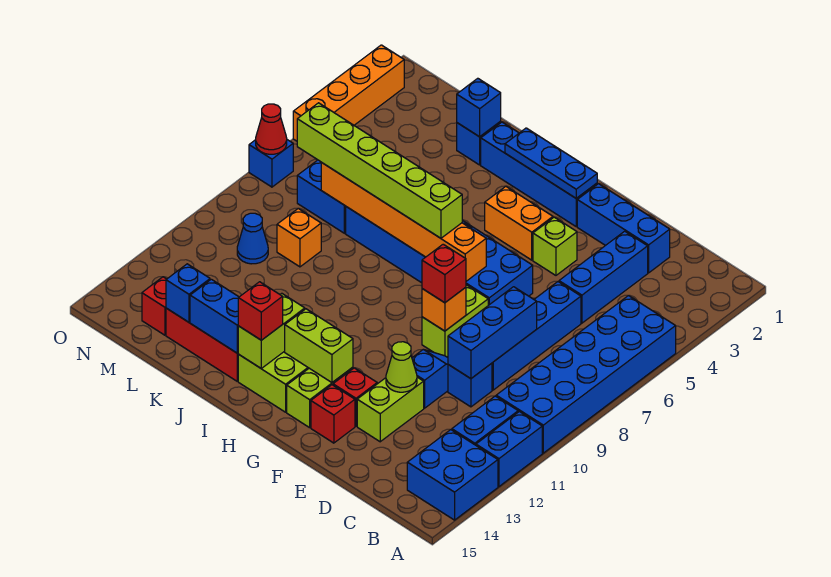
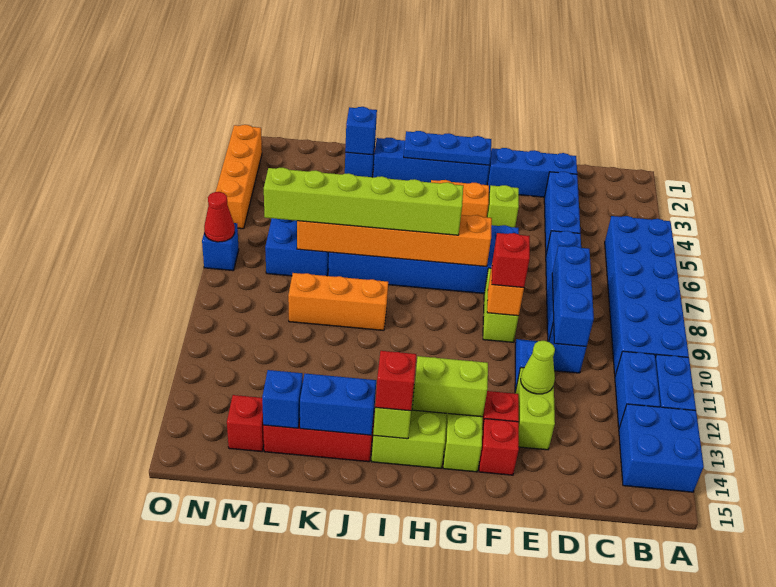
orange brick L9 level 1 -> orange brick J9:L9 level 1
blue cone M10 level 1 -> none

